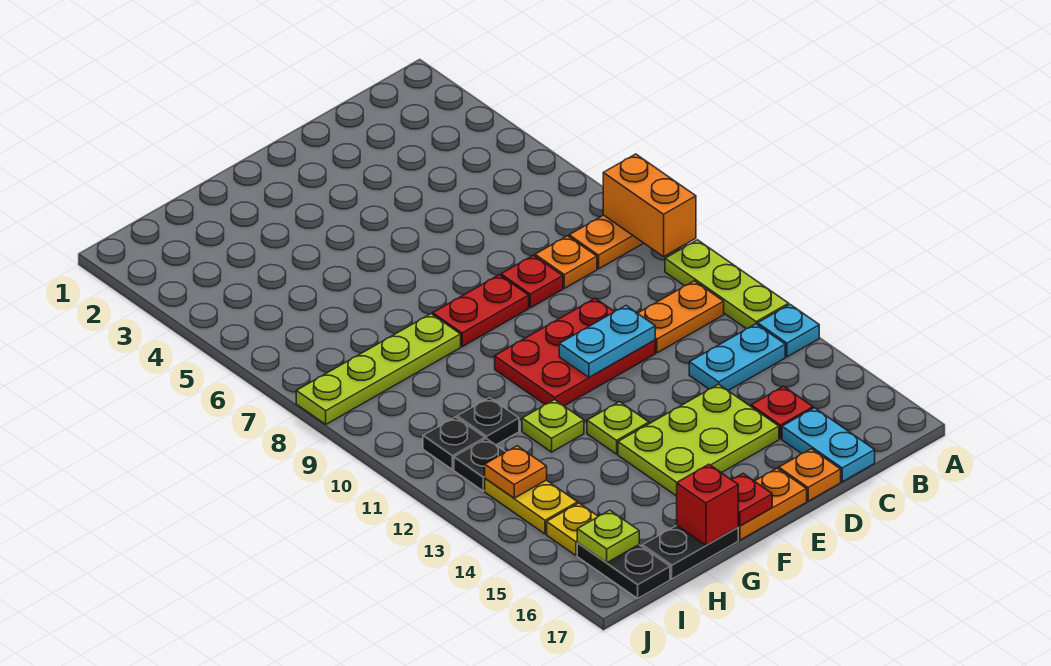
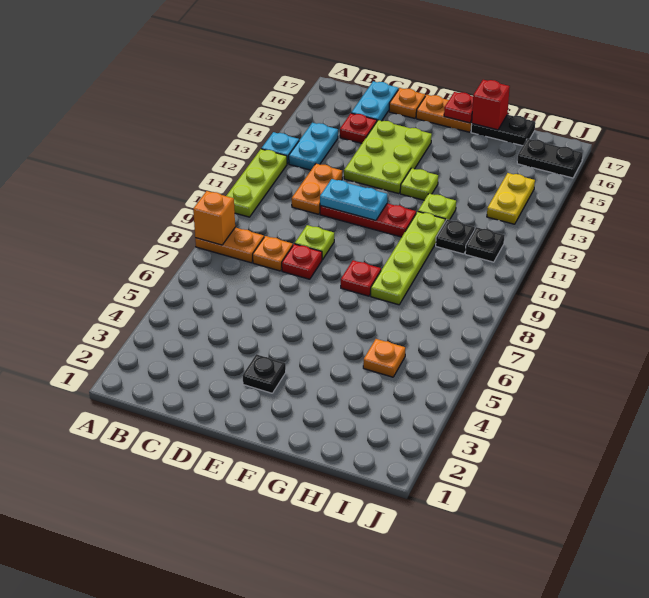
orange brick A8:A9 level 2 -> orange brick A8 level 2
orange plate B11:C11 level 1 -> orange plate C11:C12 level 1
cyan plate B13:C13 level 1 -> cyan plate B13:B14 level 1
red plate D10:F11 level 1 -> red plate D11:F11 level 1
lime plate D14:F15 level 1 -> lime plate D13:E15 level 1
red plate E8:F8 level 1 -> red plate F8 level 1
lime plate G8:J8 level 1 -> lime plate G8:G11 level 1
black plate I12 level 1 -> black plate E3 level 1
orange plate I13 level 2 -> orange plate H5 level 1
yellow plate I15 level 1 -> none
black plate I16:I17 level 1 -> black plate I16:J16 level 1
lime plate I16 level 2 -> lime plate D9 level 1

